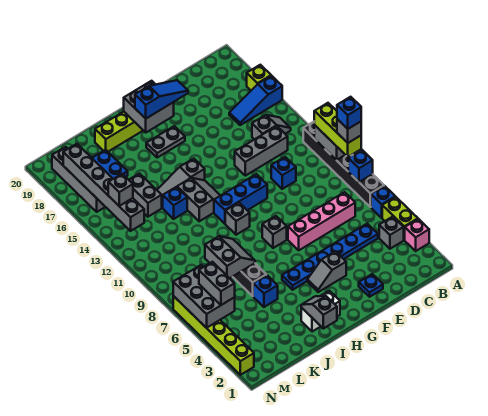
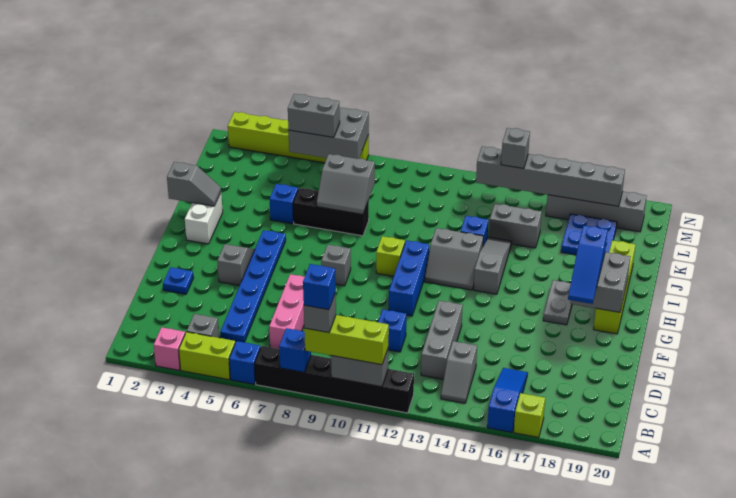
pink brick C7:F7 level 1 -> pink brick C7:E7 level 1
grey brick H10 level 1 -> lime brick H10 level 1

